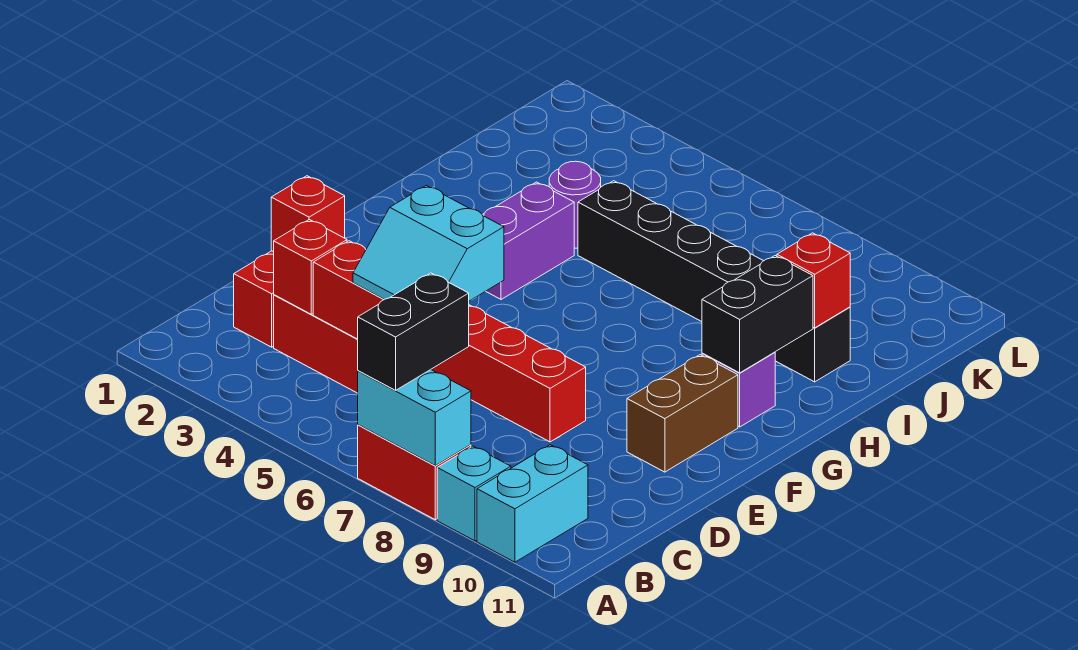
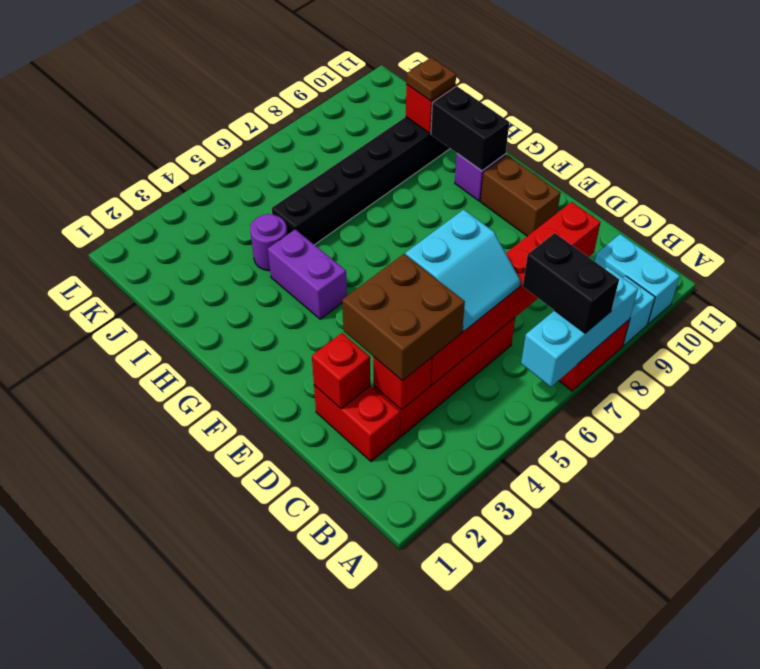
cyan brick A7:A8 level 2 -> cyan brick A6:A8 level 2
none -> brown brick C3:D4 level 3
none -> brown plate I10 level 3

